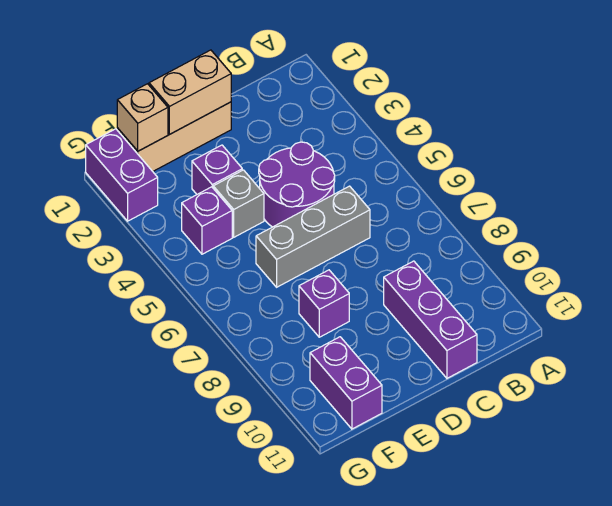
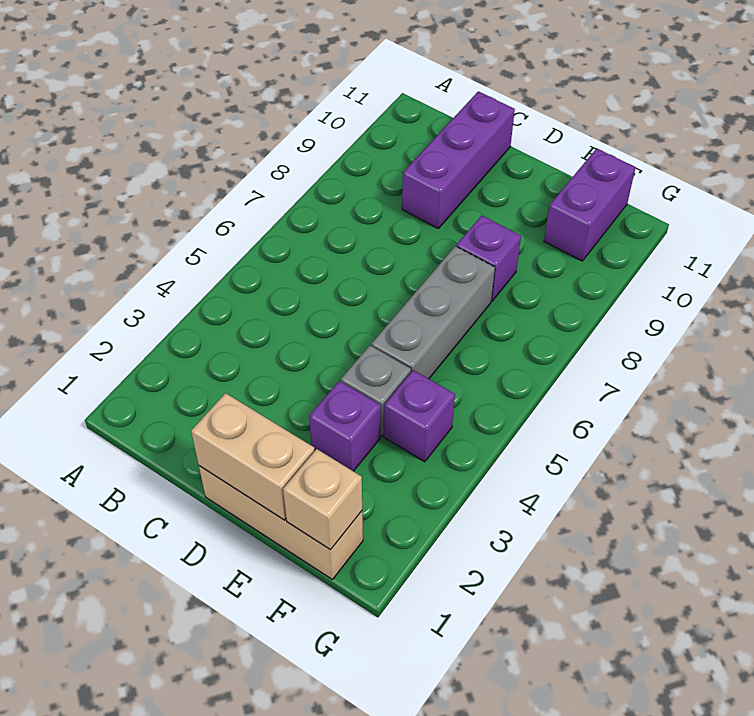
purple round brick C4:D5 level 1 -> none
grey brick C6:E6 level 1 -> grey brick E5:E7 level 1
purple brick G1:G2 level 1 -> none

